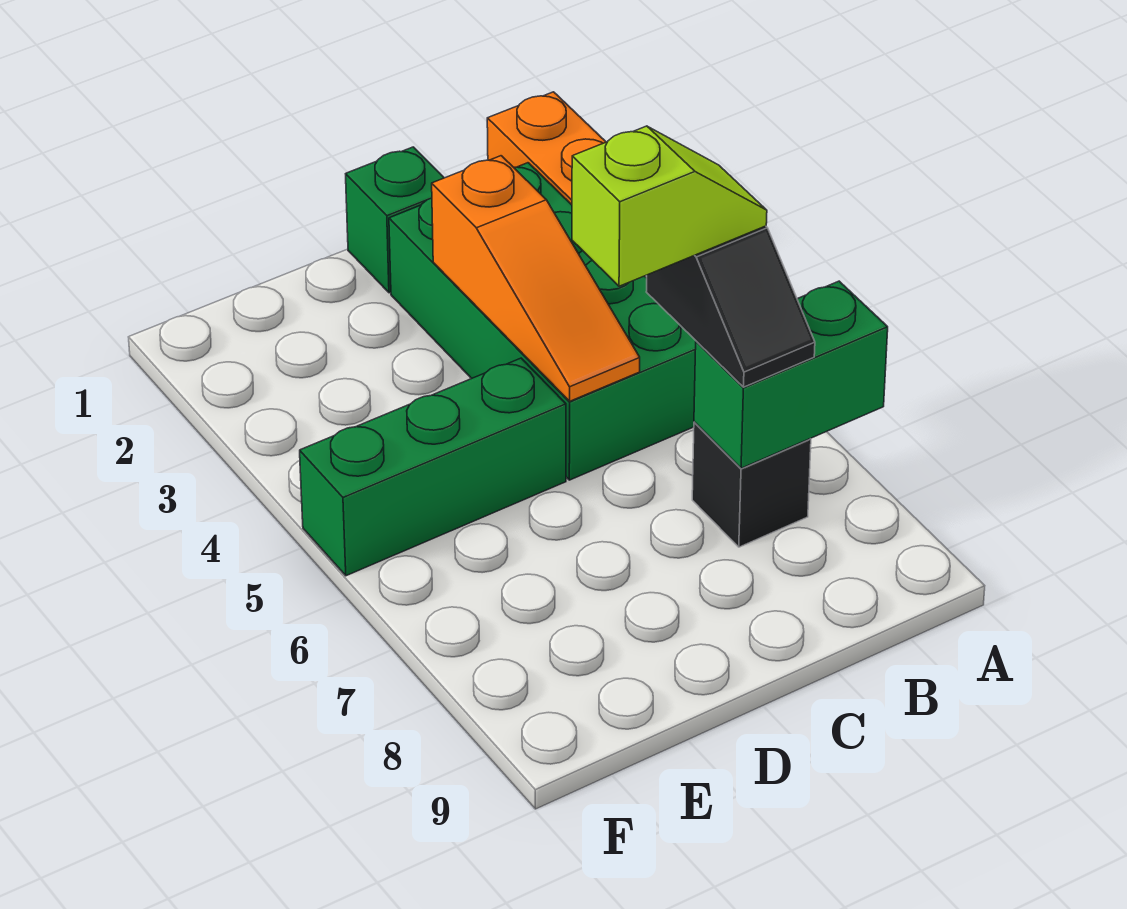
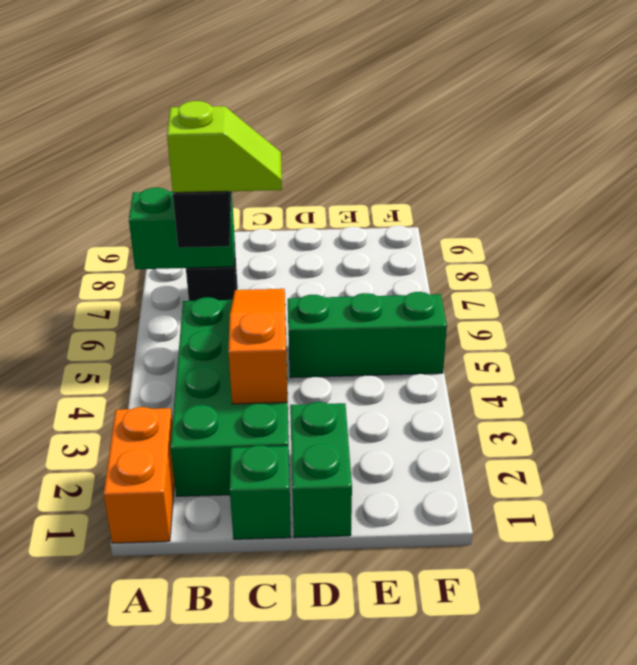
lime slope B6:C6 level 4 top C -> lime slope B6:C6 level 4 top B
none -> green brick D1:D2 level 1

